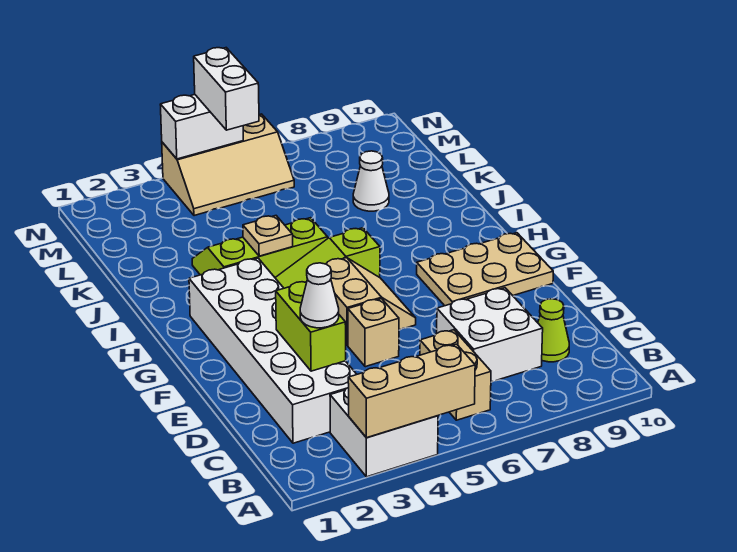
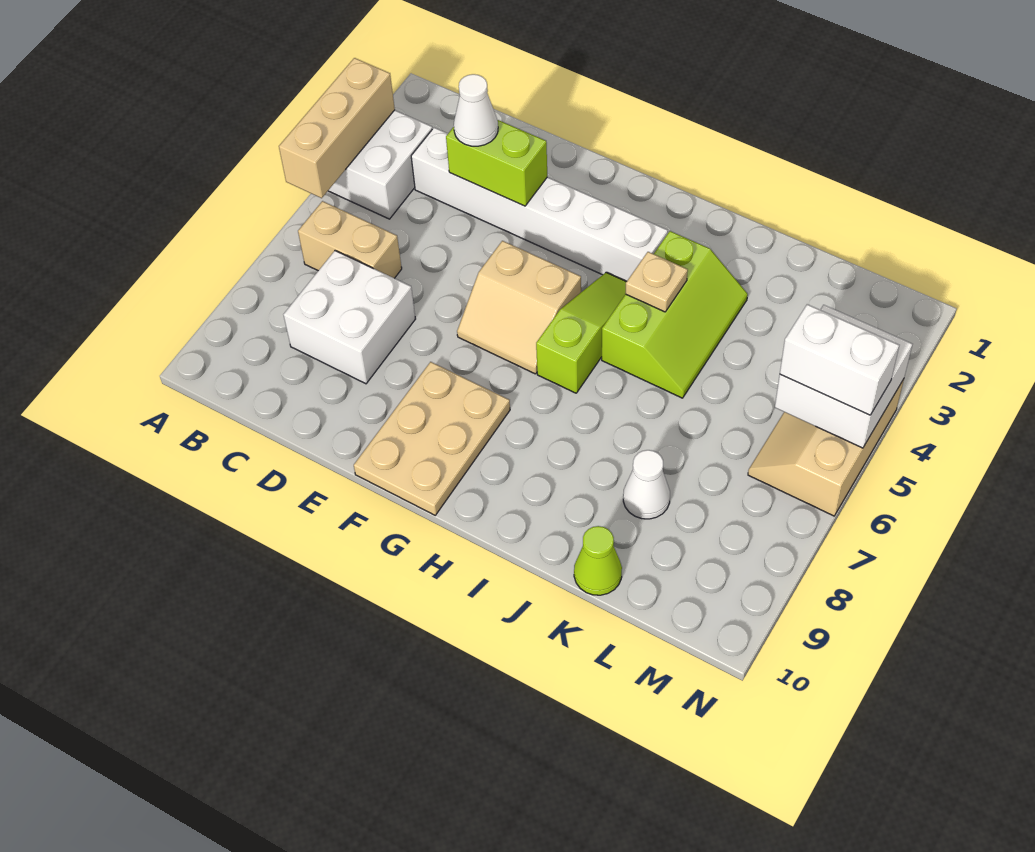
white brick C2:H3 level 1 -> white brick C3:H3 level 1
lime cone C9 level 1 -> lime cone K10 level 1
tan brick E5 level 1 -> none
white brick N4:N5 level 2 -> white brick M4:N5 level 2

